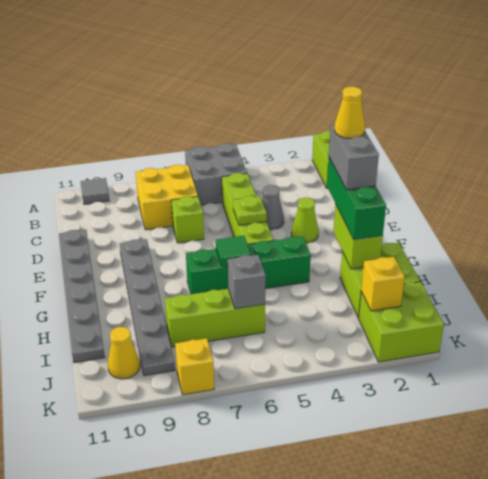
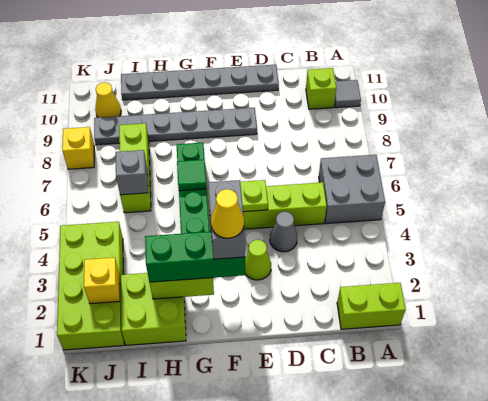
yellow brick B7:C8 level 1 -> none
lime brick D7 level 1 -> lime brick B10 level 1
grey brick F2:G2 level 4 -> grey brick F2:F3 level 4
lime brick J1:K2 level 1 -> lime brick J1:K4 level 1

